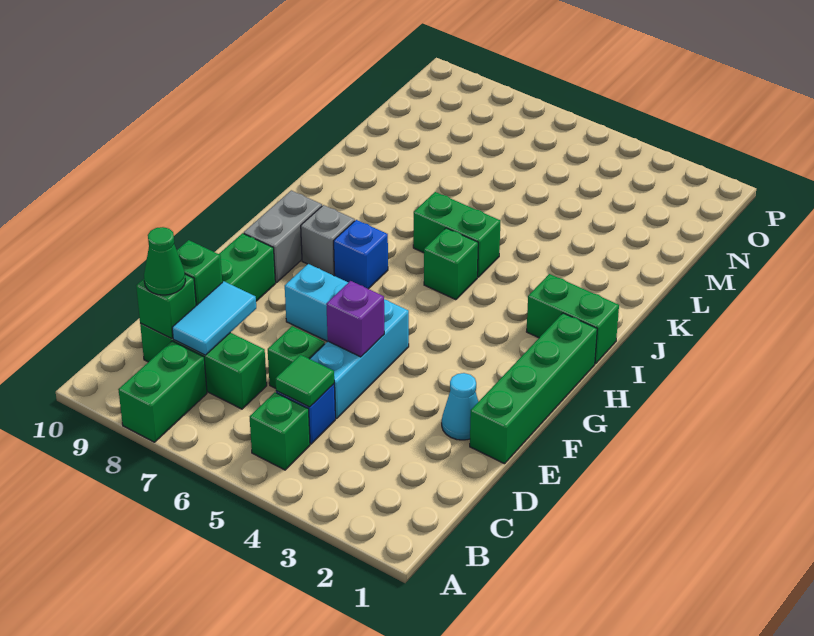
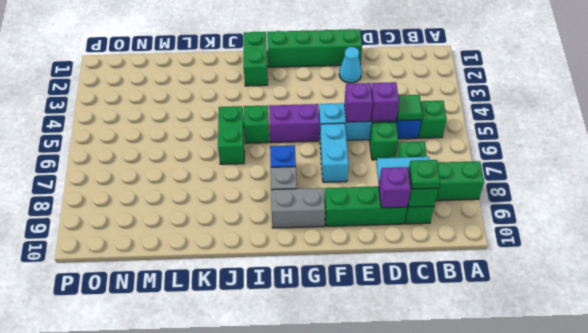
green cone C9 level 3 -> green plate C9 level 3
none -> purple brick D5 level 2
green brick D9 level 2 -> purple brick D9 level 2
none -> purple brick G5:H5 level 1

